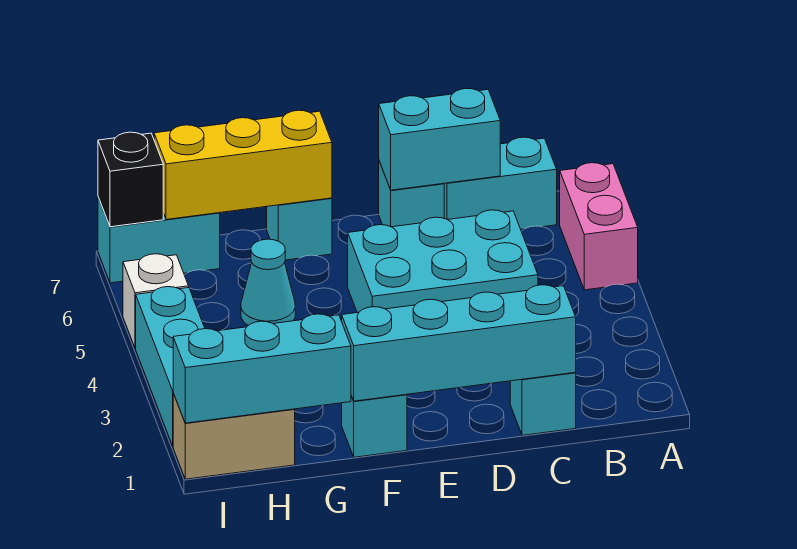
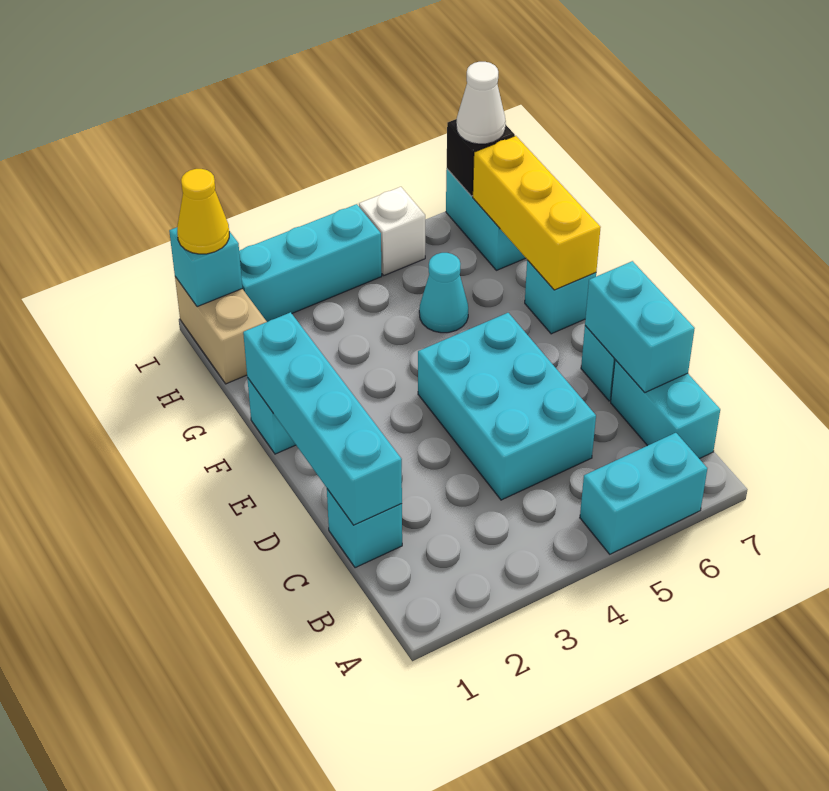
pink brick A5:A6 level 1 -> cyan brick A5:A6 level 1
cyan brick G1:I1 level 2 -> cyan brick I1 level 2
none -> yellow cone I1 level 3
none -> white cone I7 level 3

